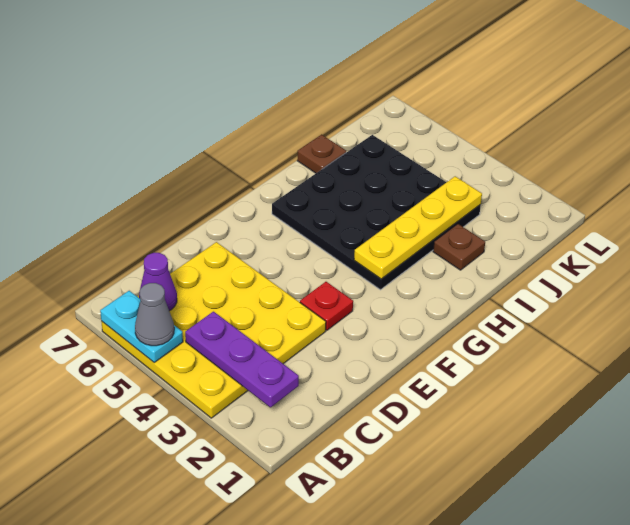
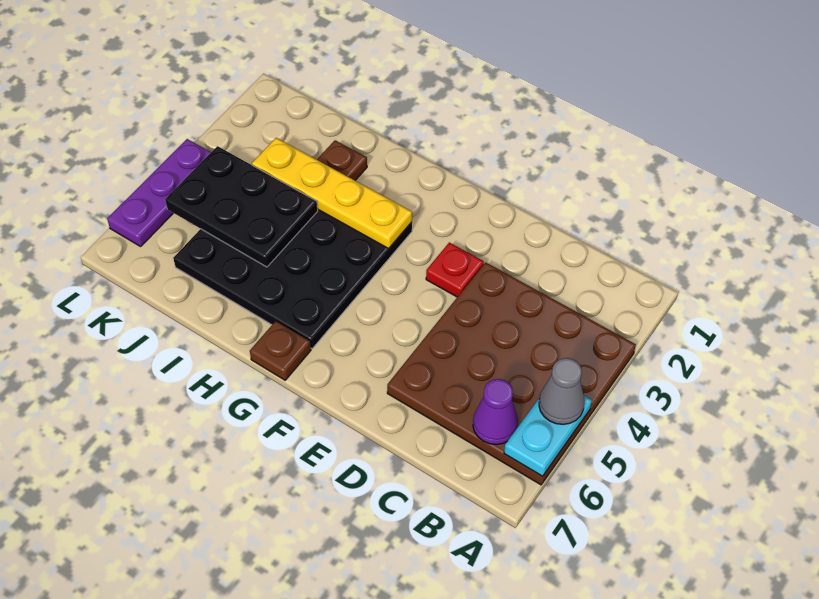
yellow plate A3:D6 level 1 -> brown plate A3:D6 level 1
purple plate B2:B4 level 2 -> purple plate L4:L6 level 1
none -> black plate I4:K5 level 2
brown plate I7 level 1 -> brown plate G7 level 1

